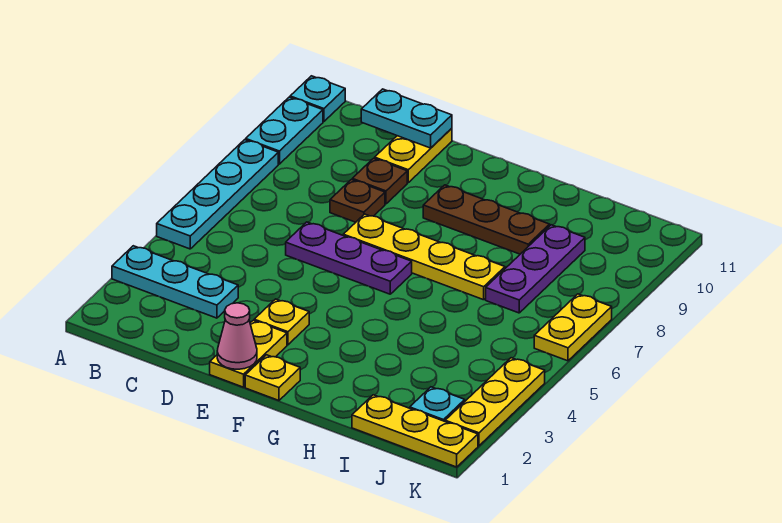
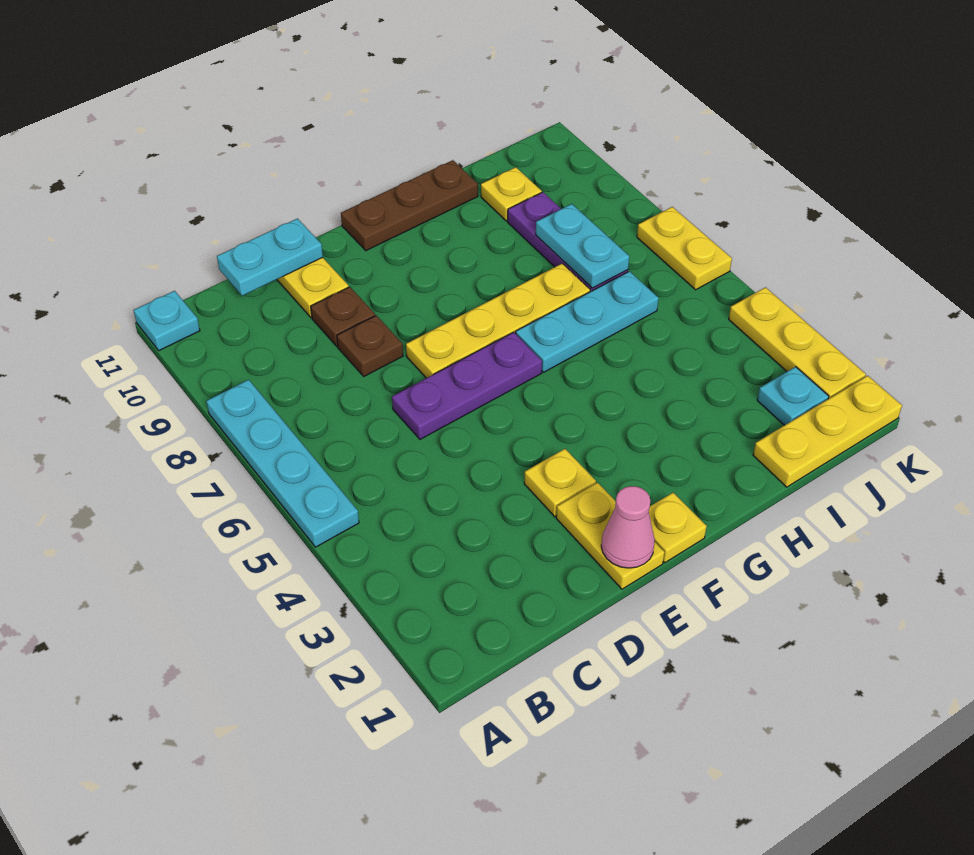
cyan plate A3:C3 level 1 -> cyan plate G6:I6 level 1
cyan plate A9:A10 level 1 -> cyan plate I7:I8 level 2
brown plate F9:H9 level 1 -> brown plate F11:H11 level 1
none -> yellow plate I10 level 1

